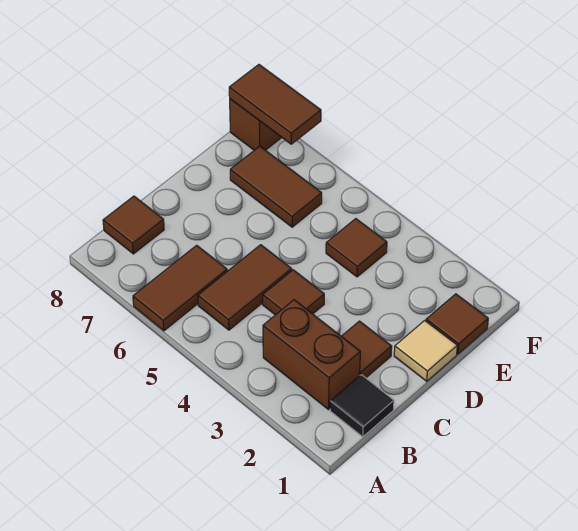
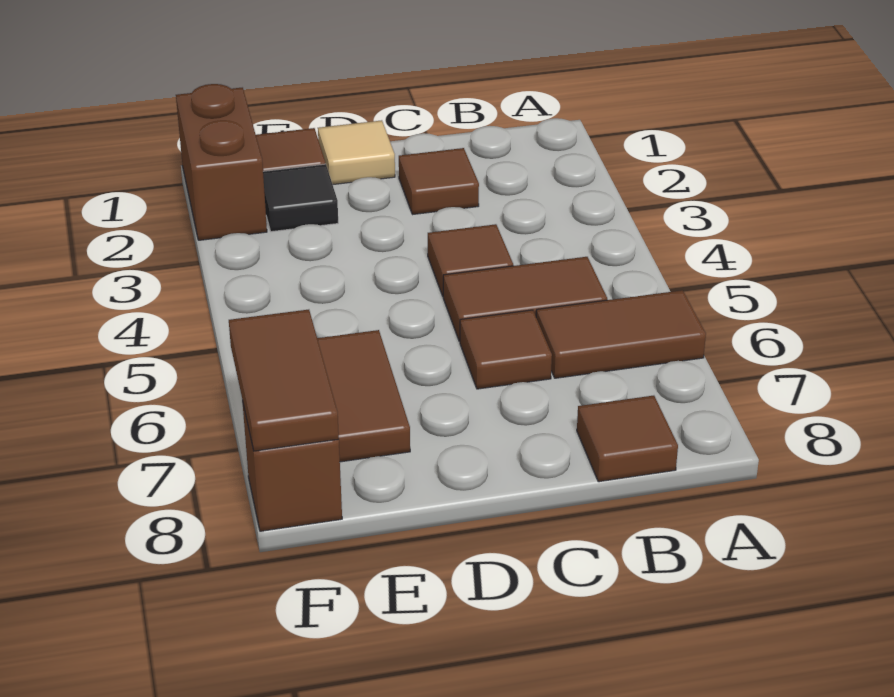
black tile B1 level 1 -> black tile E2 level 1
brown brick B2:B3 level 1 -> brown brick F1:F2 level 1
brown tile E4 level 1 -> brown tile C6 level 1

